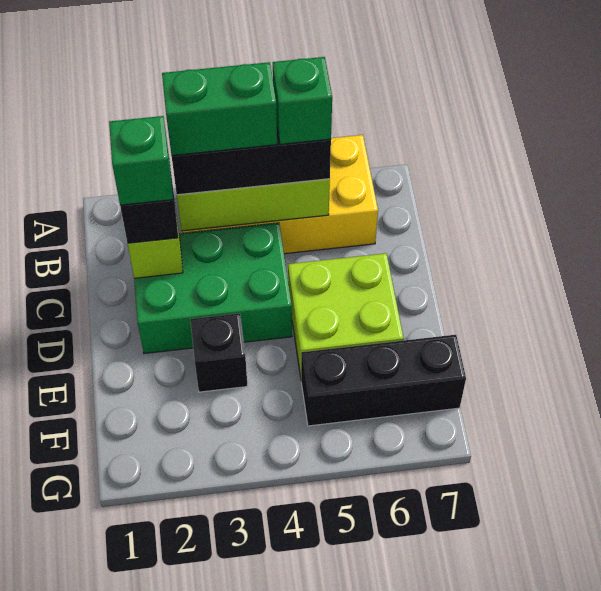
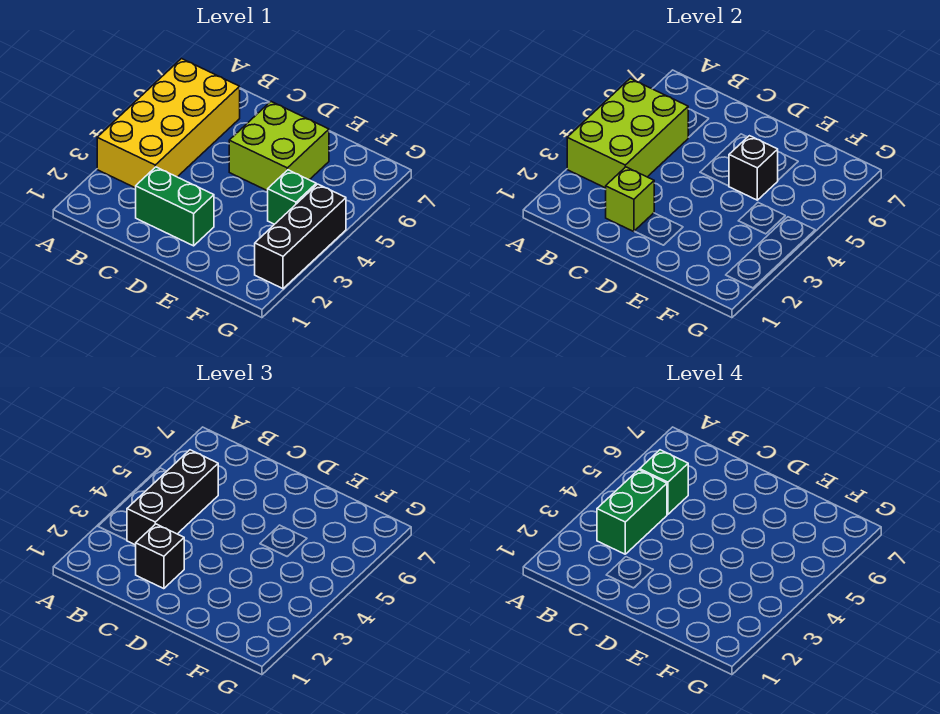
green brick C2:D4 level 1 -> green brick C2:D2 level 1
green brick C2 level 4 -> green brick F4 level 1
black brick E3 level 1 -> black brick E5 level 2
black brick F5:F7 level 1 -> black brick G2:G4 level 1

